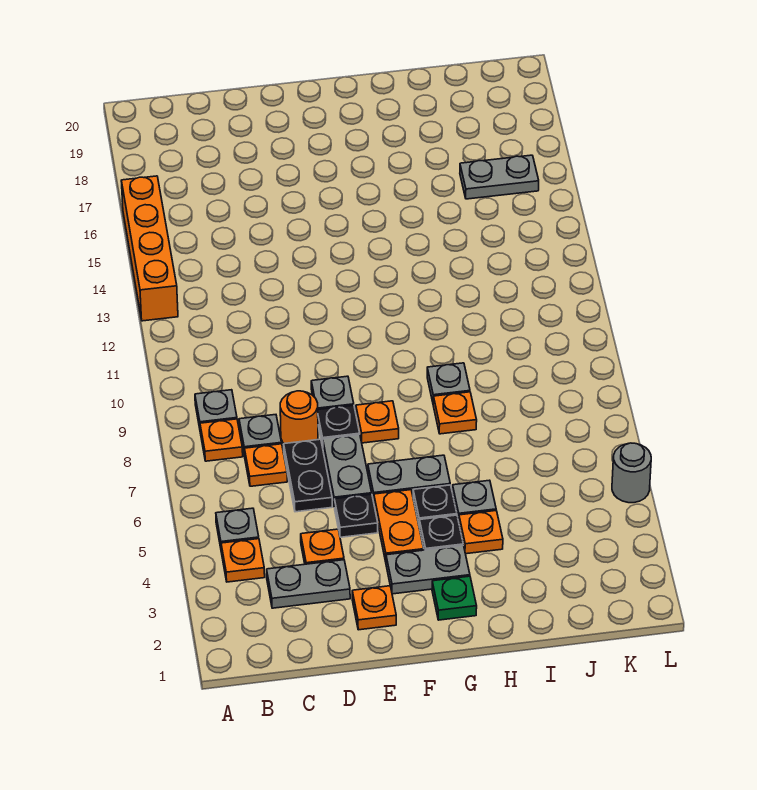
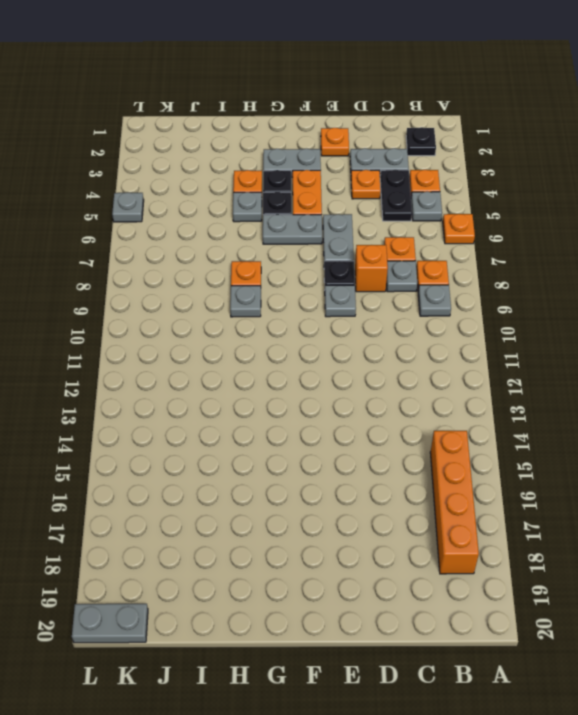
orange brick A13:A16 level 1 -> orange brick B15:B18 level 1
black plate D6:D7 level 1 -> black plate C4:C5 level 1
orange round brick D8 level 1 -> orange brick D8 level 1
black plate E5 level 1 -> black plate B2 level 1
orange plate F8 level 1 -> orange plate A6 level 1
green plate G2 level 1 -> none
grey plate J16:K16 level 1 -> grey plate K20:L20 level 1
grey round brick L5 level 1 -> grey plate L5 level 1

